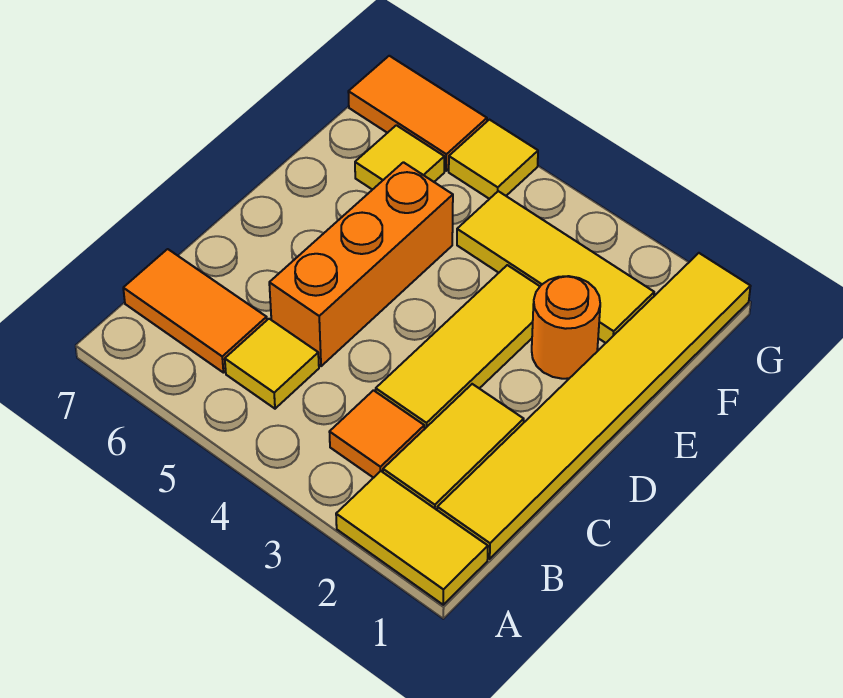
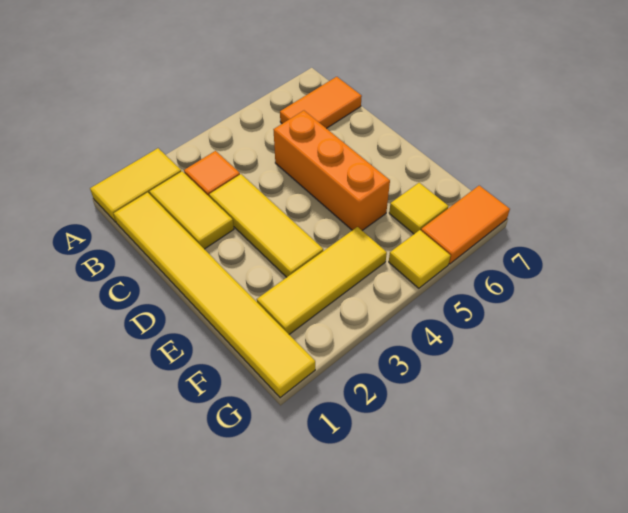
yellow tile B5 level 1 -> none
orange round brick E2 level 1 -> none

